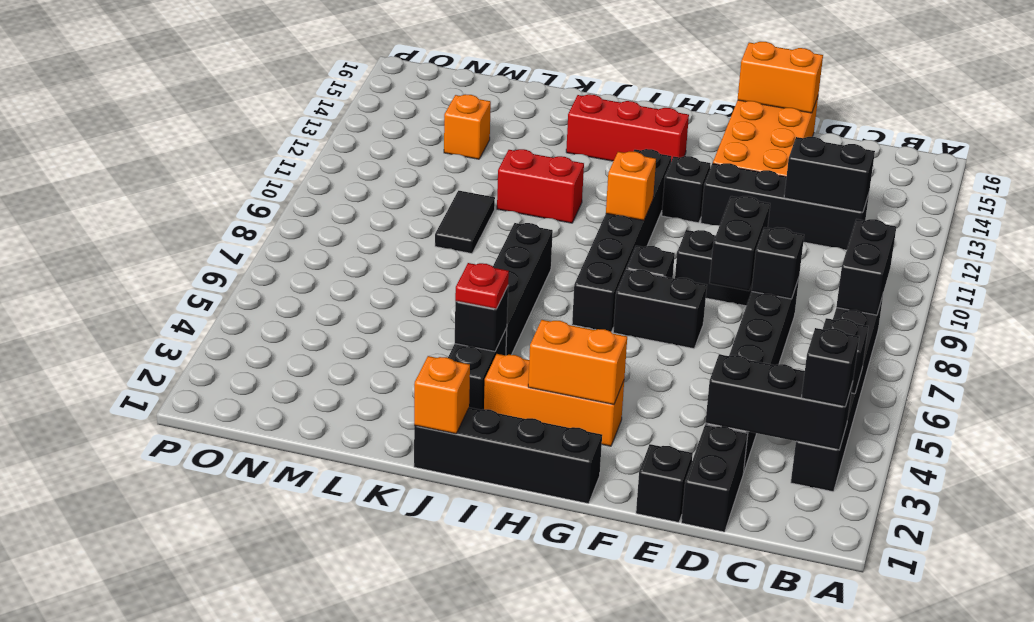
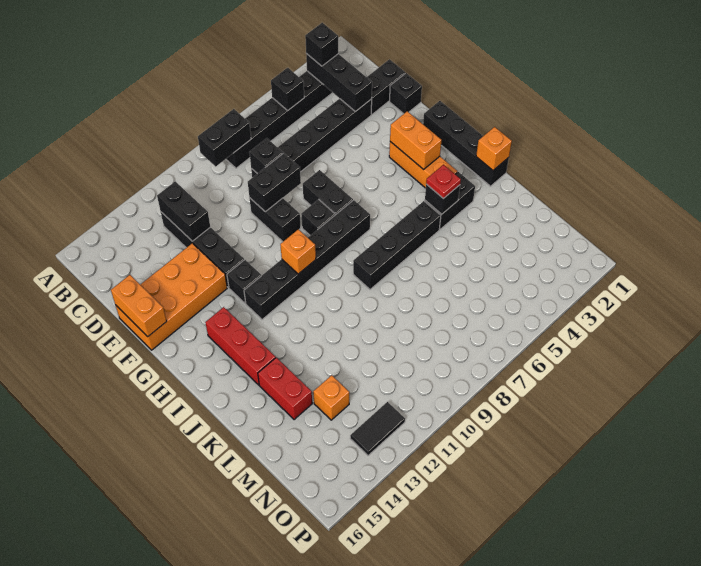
red brick J11:K11 level 1 -> red brick K14:L14 level 1
black tile L9:L10 level 1 -> black tile O12:O13 level 1

